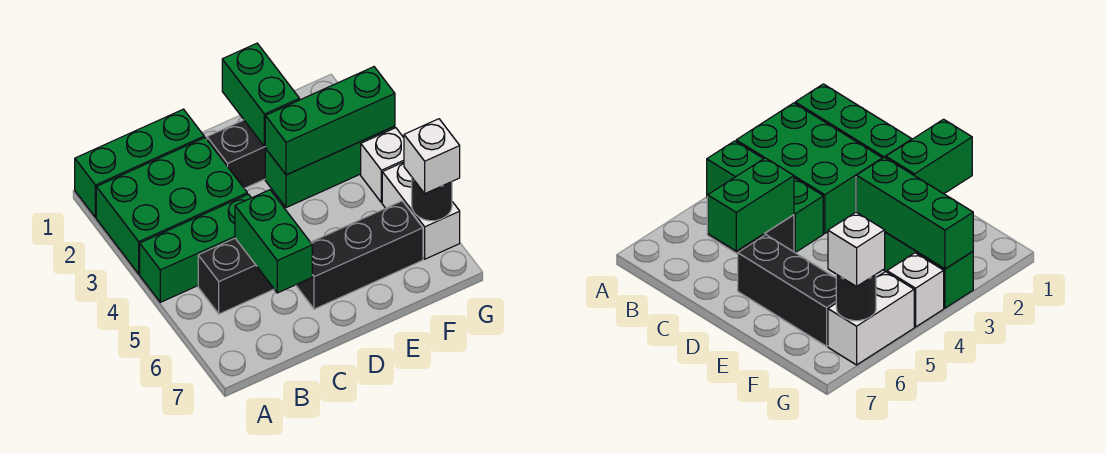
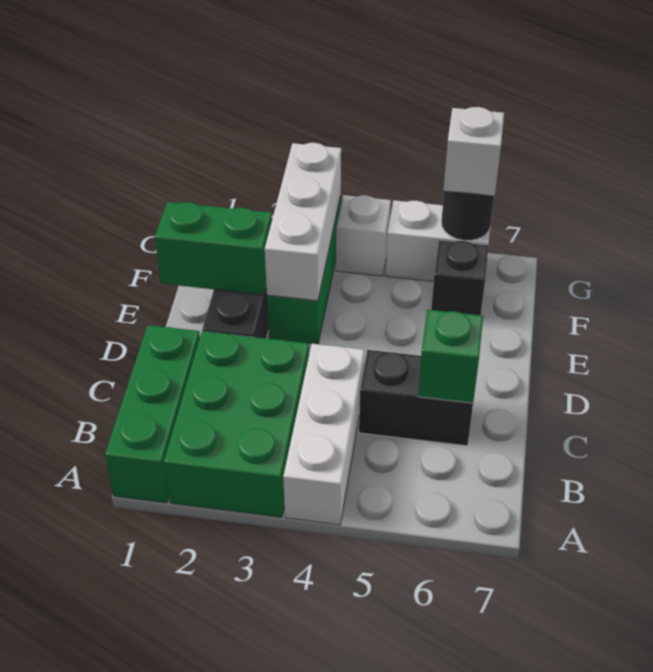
green brick A4:C4 level 1 -> white brick A4:C4 level 1
black brick B5:C5 level 1 -> black brick C5:C6 level 1
green brick C5:C6 level 2 -> green brick C6 level 2
black brick D6:F6 level 1 -> black brick F6 level 1
green brick E3:G3 level 2 -> white brick E3:G3 level 2

